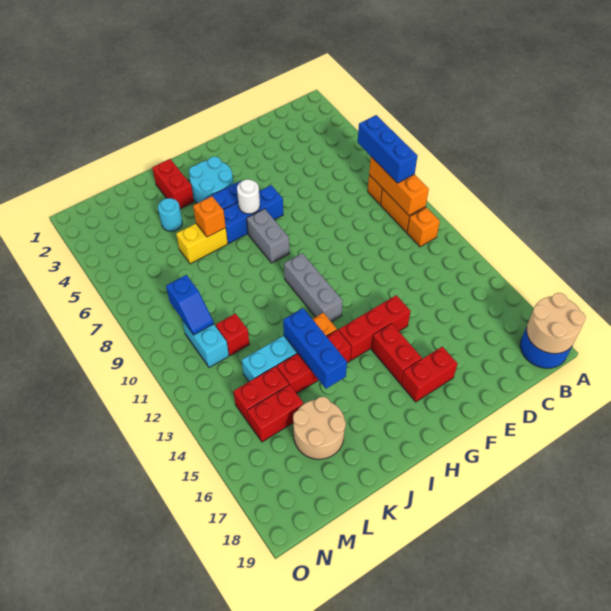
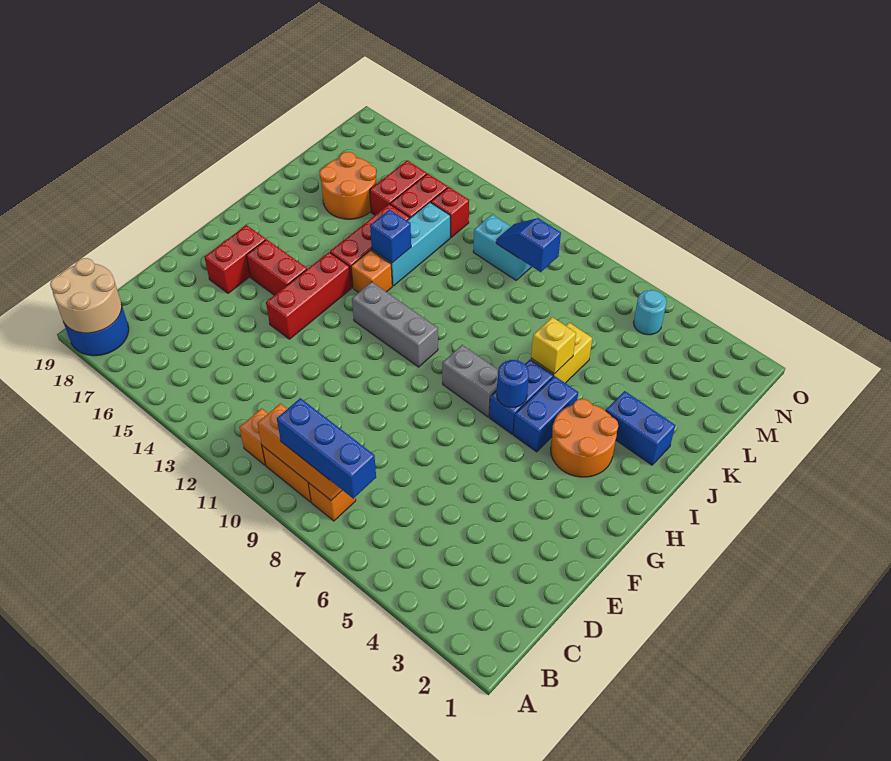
blue brick G6:I6 level 1 -> blue brick H6:I6 level 1
cyan round brick H3:I4 level 1 -> orange round brick H3:I4 level 1
white round brick H6 level 2 -> blue round brick H6 level 2
red brick J2:J3 level 1 -> blue brick J2:J3 level 1
orange brick J6 level 2 -> yellow brick J6 level 2
blue brick J13:J15 level 2 -> blue brick J13 level 2
cyan round brick K4 level 1 -> cyan round brick N5 level 1
tan round brick K16:L17 level 1 -> orange round brick K16:L17 level 1
red brick L11 level 1 -> red brick M13 level 1

